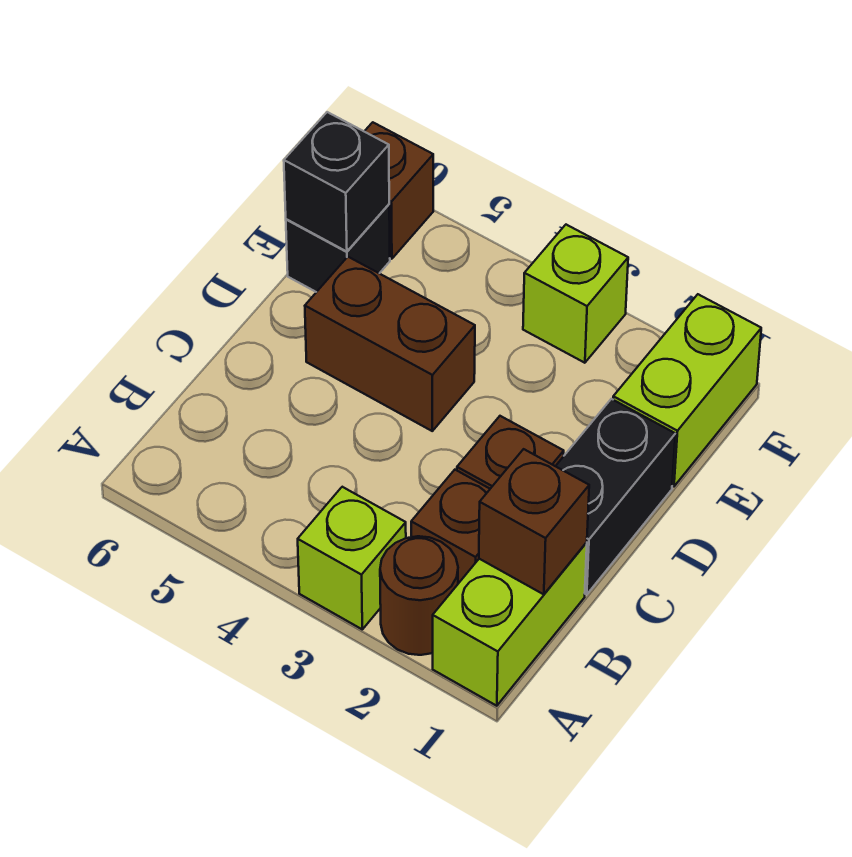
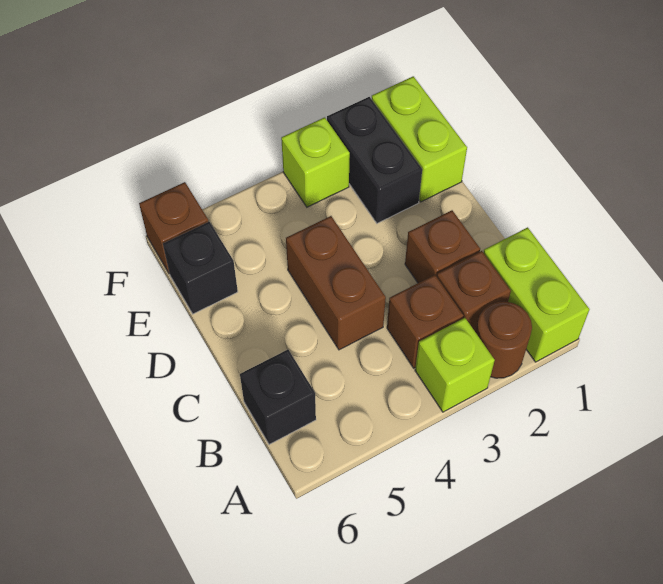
brown brick B1 level 2 -> brown brick B3 level 1
black brick C1:D1 level 1 -> black brick E2:F2 level 1
brown brick D4:D5 level 1 -> brown brick C4:D4 level 1
black brick E6 level 2 -> black brick B6 level 1

